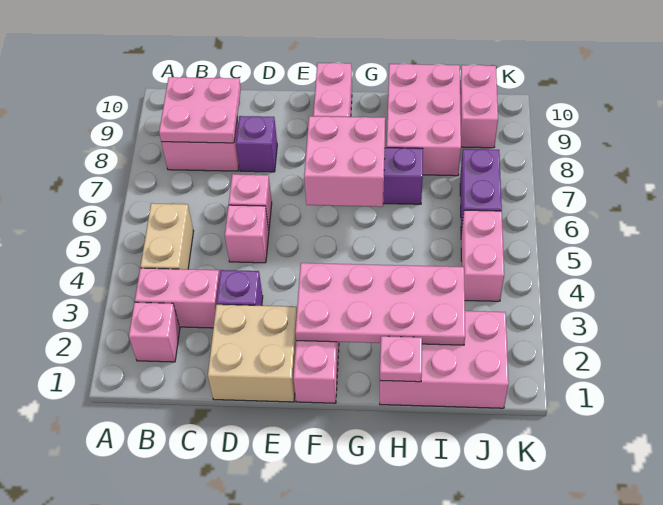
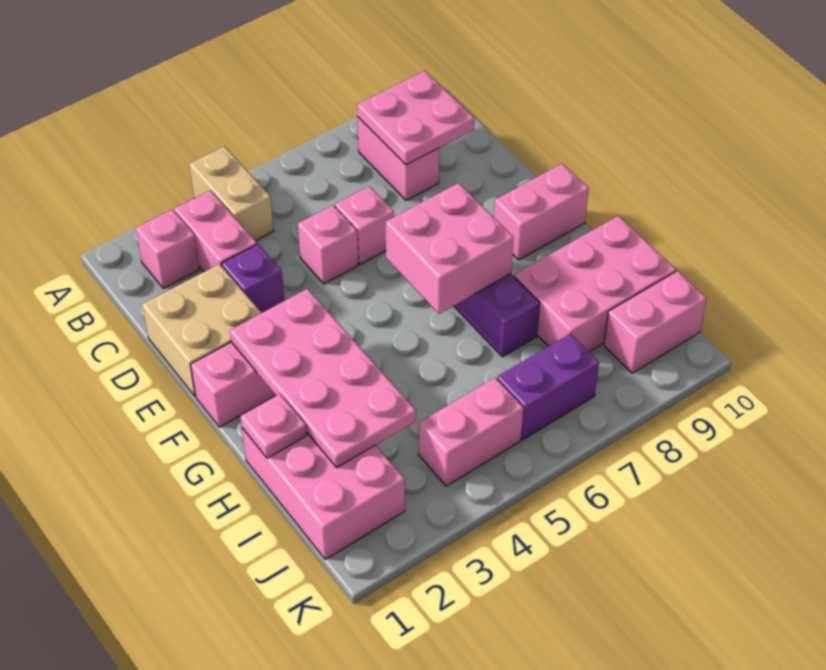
tan brick B4:B5 level 1 -> tan brick A4:B4 level 1
purple brick D8 level 1 -> none

